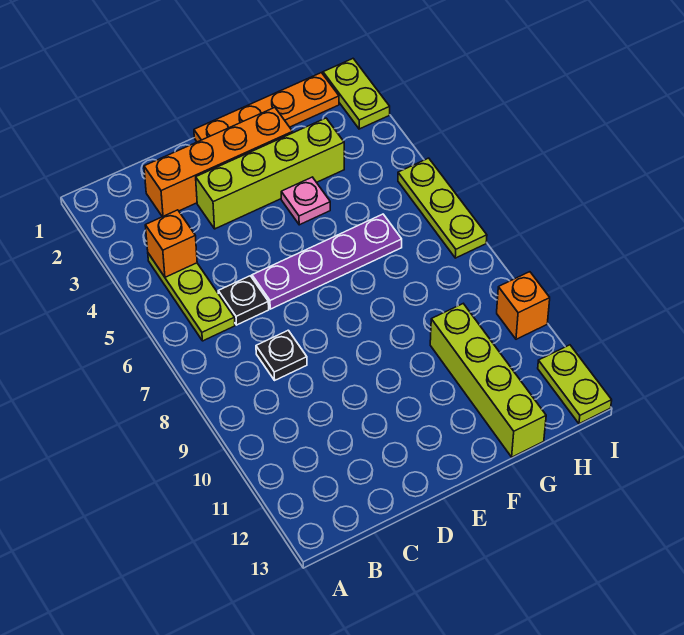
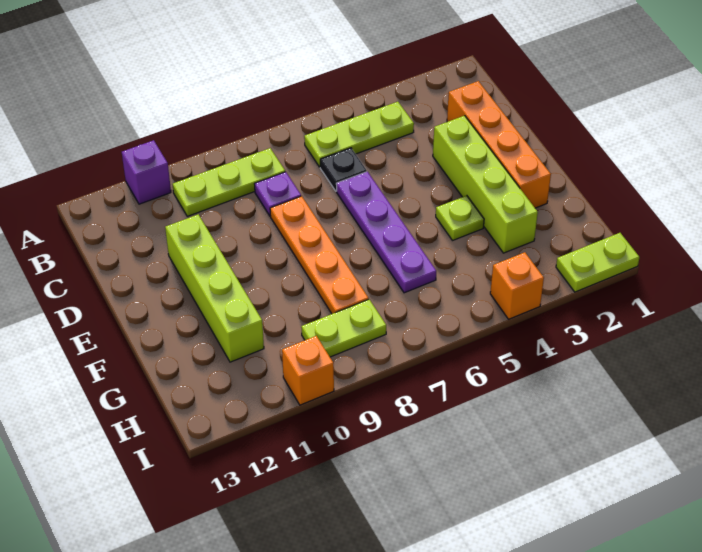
none -> purple brick A11 level 1
orange brick B4 level 2 -> orange brick I4 level 1
black plate C8 level 1 -> purple plate C8 level 1
orange plate E1:H1 level 1 -> orange plate D8:G8 level 1
pink plate F4 level 1 -> lime plate F4 level 1
lime brick G10:G13 level 1 -> lime brick D11:G11 level 1
lime plate I5:I7 level 1 -> lime plate B8:B10 level 1
lime plate I12:I13 level 1 -> lime plate H8:H9 level 1

